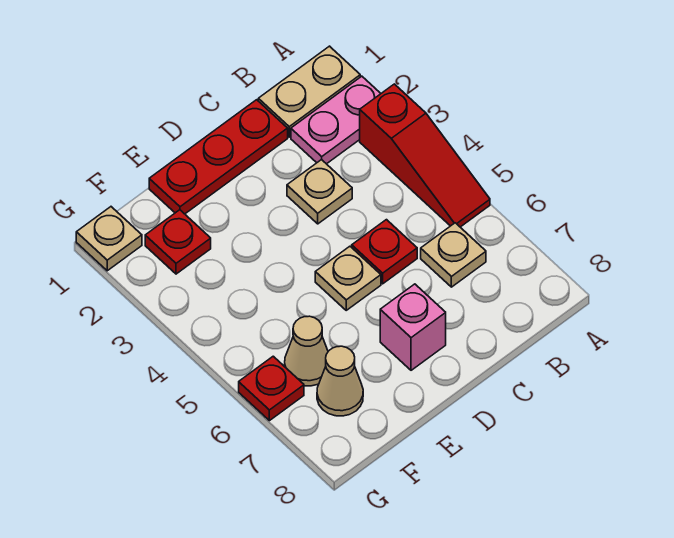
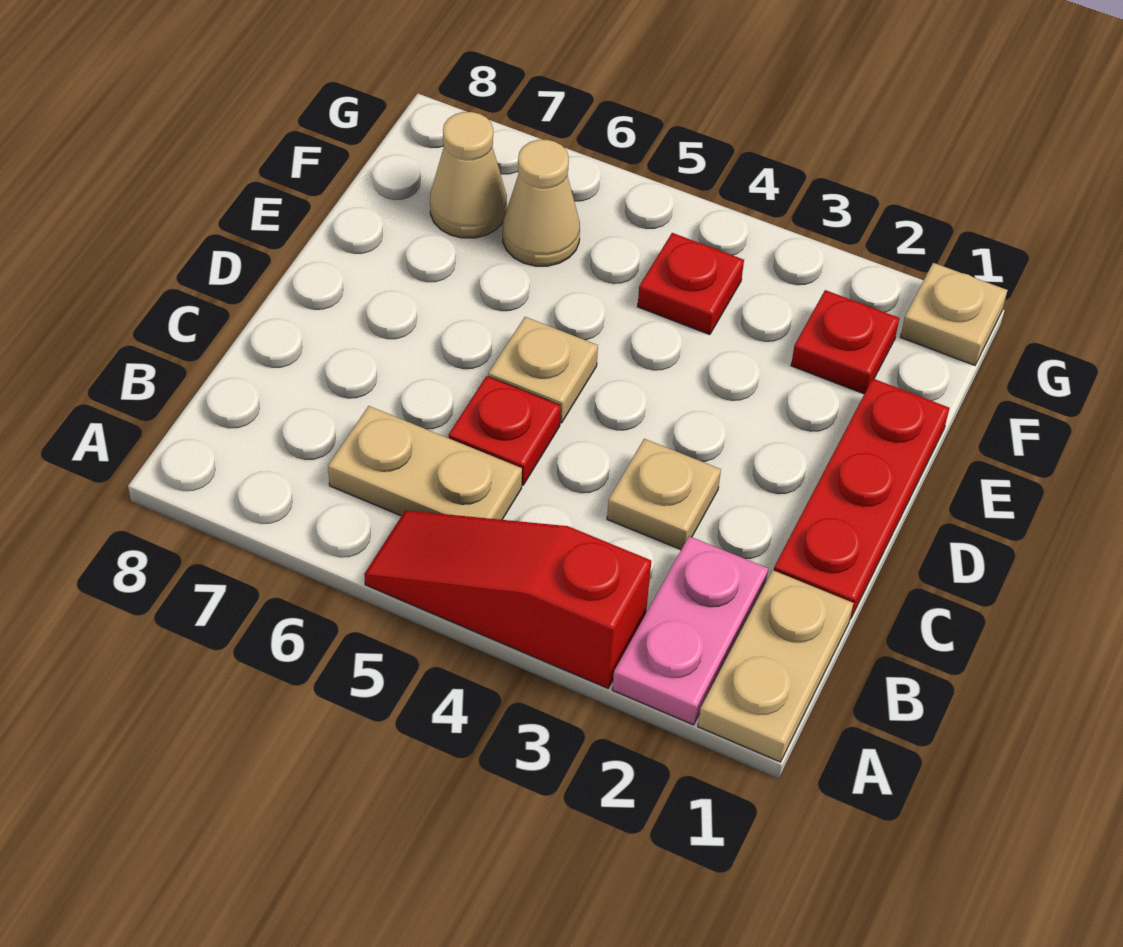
tan plate B6 level 1 -> tan plate B5:B6 level 1
pink brick D7 level 1 -> none
red plate G6 level 1 -> red plate F4 level 1

